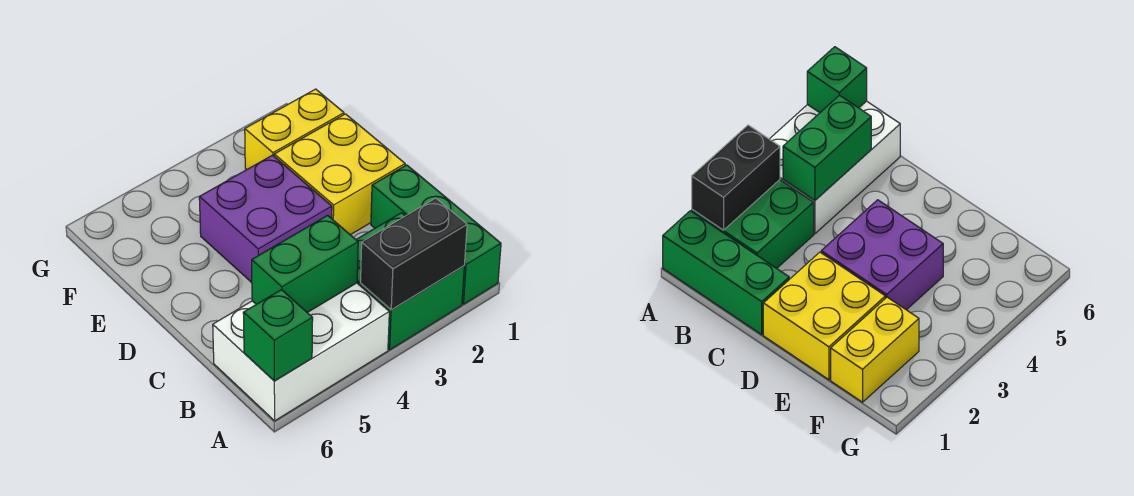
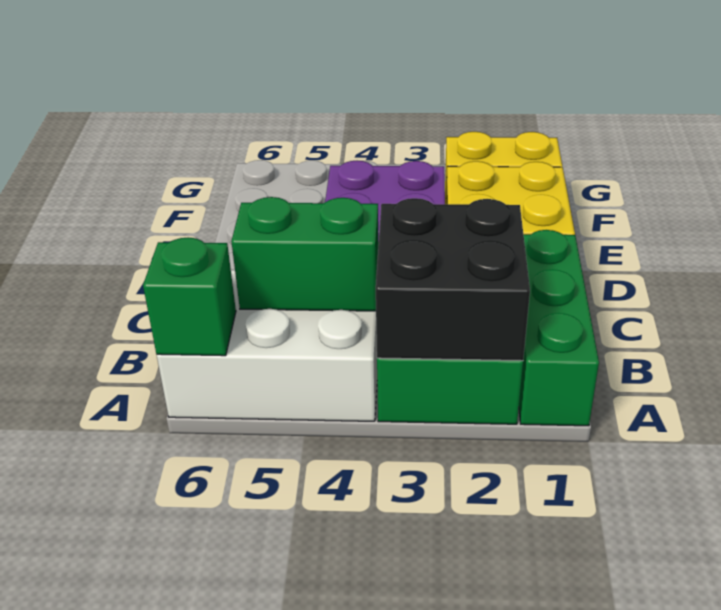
black brick A2:A3 level 2 -> black brick A2:B3 level 2

